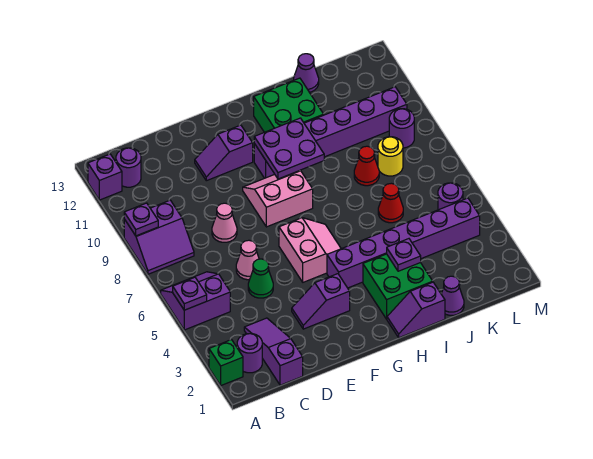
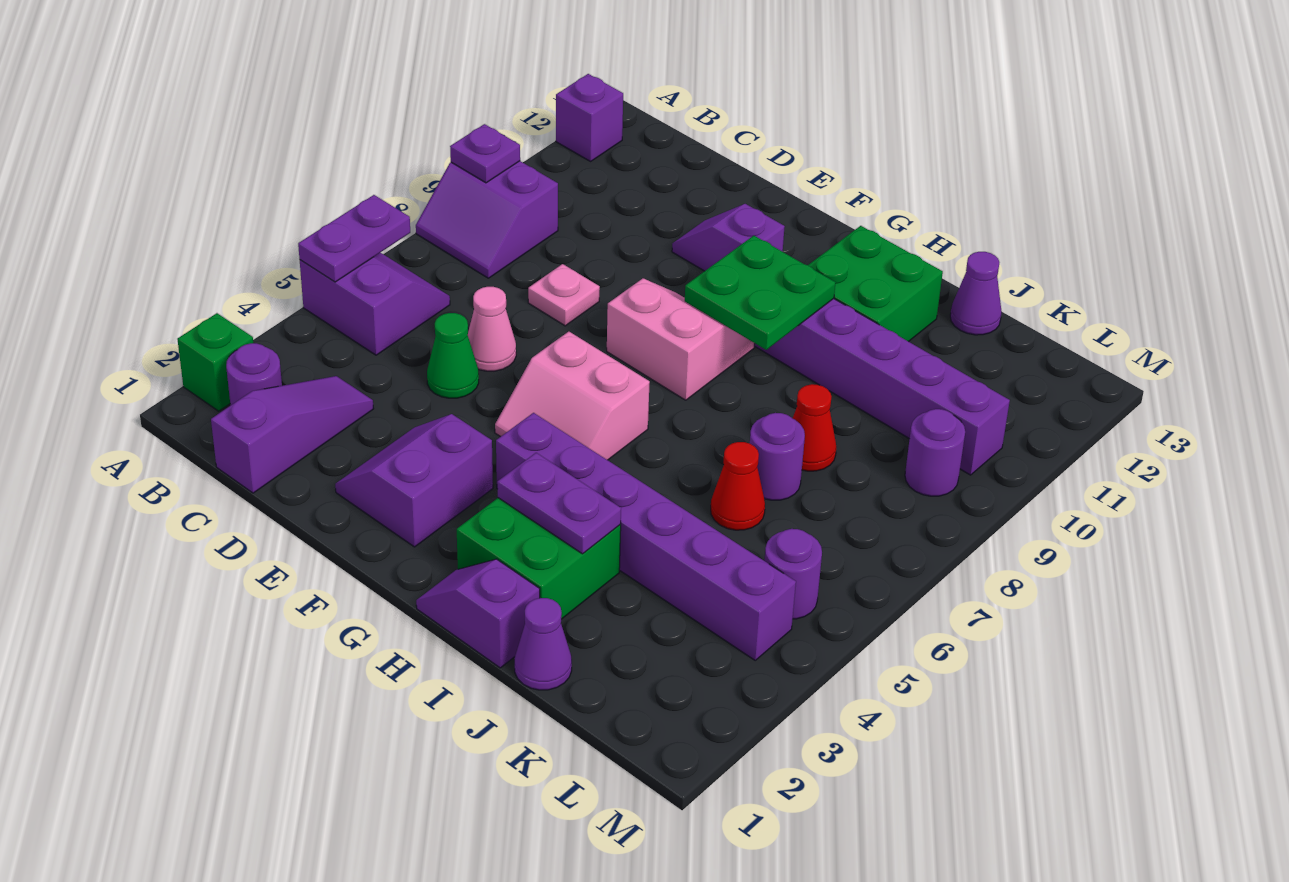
purple plate A5 level 2 -> purple plate A5:A6 level 2
purple round brick B12 level 1 -> purple round brick J7 level 1
pink cone D8 level 1 -> pink plate D8 level 1
purple slope E3:F3 level 1 top F -> purple slope E2:F3 level 1 top F
pink slope F5:G6 level 1 top F -> pink slope F5:G6 level 1 top 6
purple plate G9:H10 level 2 -> green plate G9:H10 level 2
purple plate I3 level 2 -> purple plate H3:I3 level 2
yellow round brick K8 level 1 -> none

